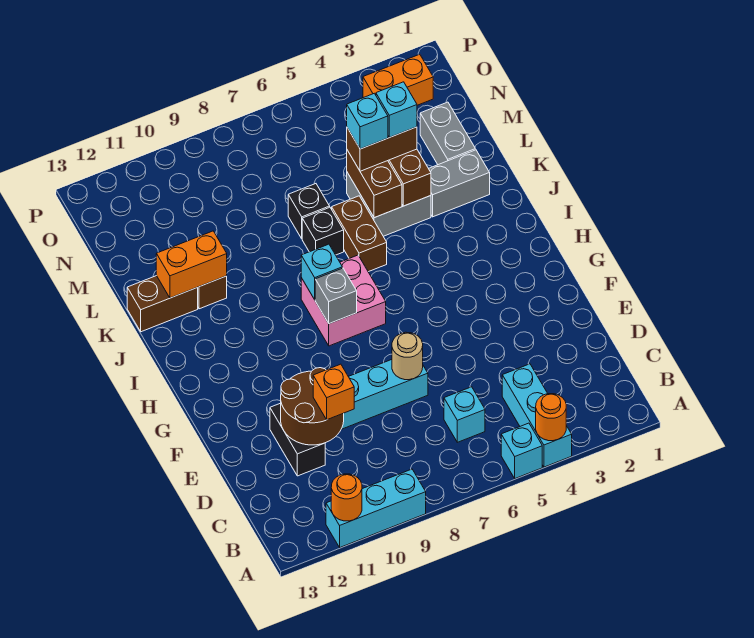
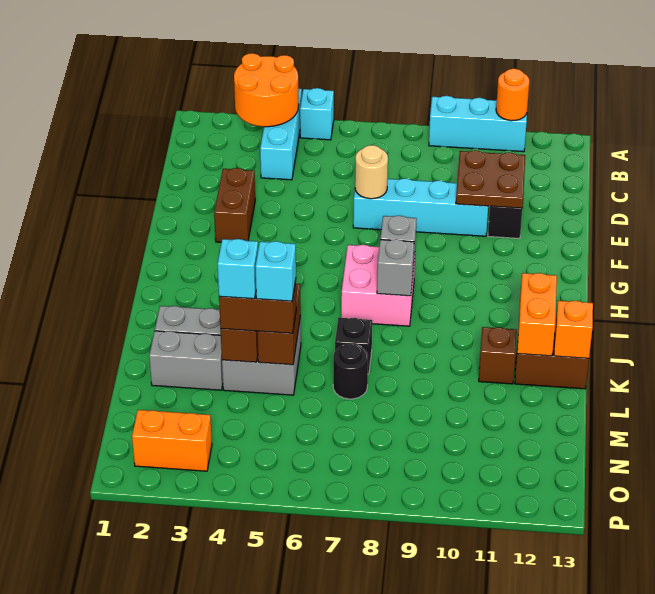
orange round brick A4 level 2 -> orange round brick A3:B4 level 2
cyan brick C6 level 1 -> none
brown round brick D10:E11 level 2 -> brown plate D10:E11 level 2
orange brick D10 level 3 -> orange brick K13 level 2
cyan brick I8 level 2 -> grey brick I8 level 2
brown brick J6:K6 level 1 -> brown brick E3:F3 level 1
orange brick K11:K12 level 2 -> orange brick J12:K12 level 2
grey brick L2:M2 level 1 -> grey brick L2:L3 level 1
black brick L7 level 1 -> black round brick L7 level 1

